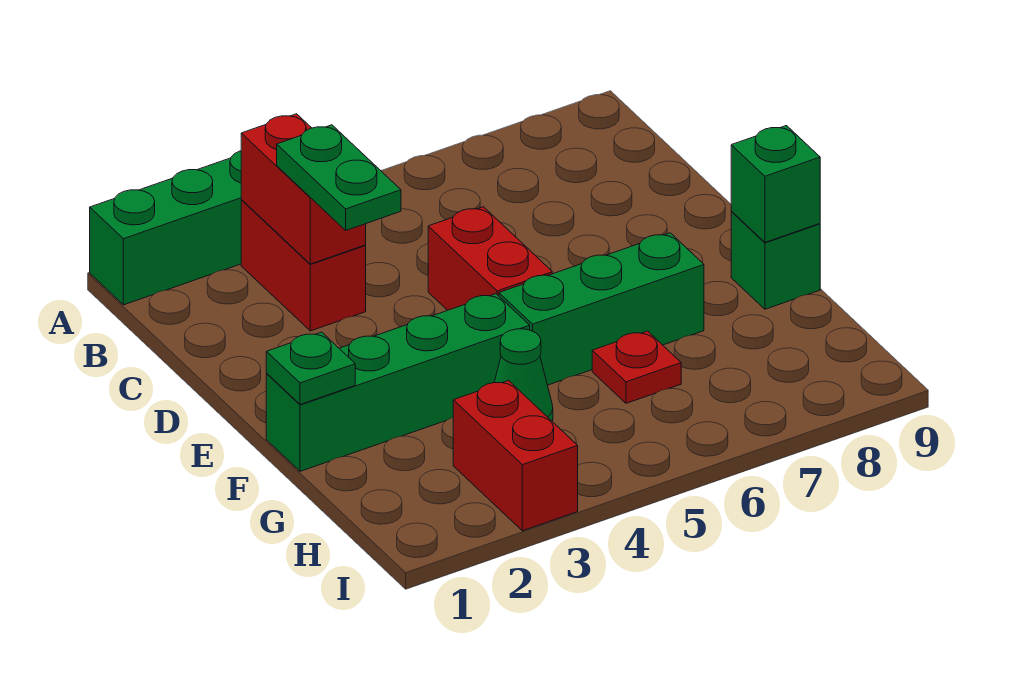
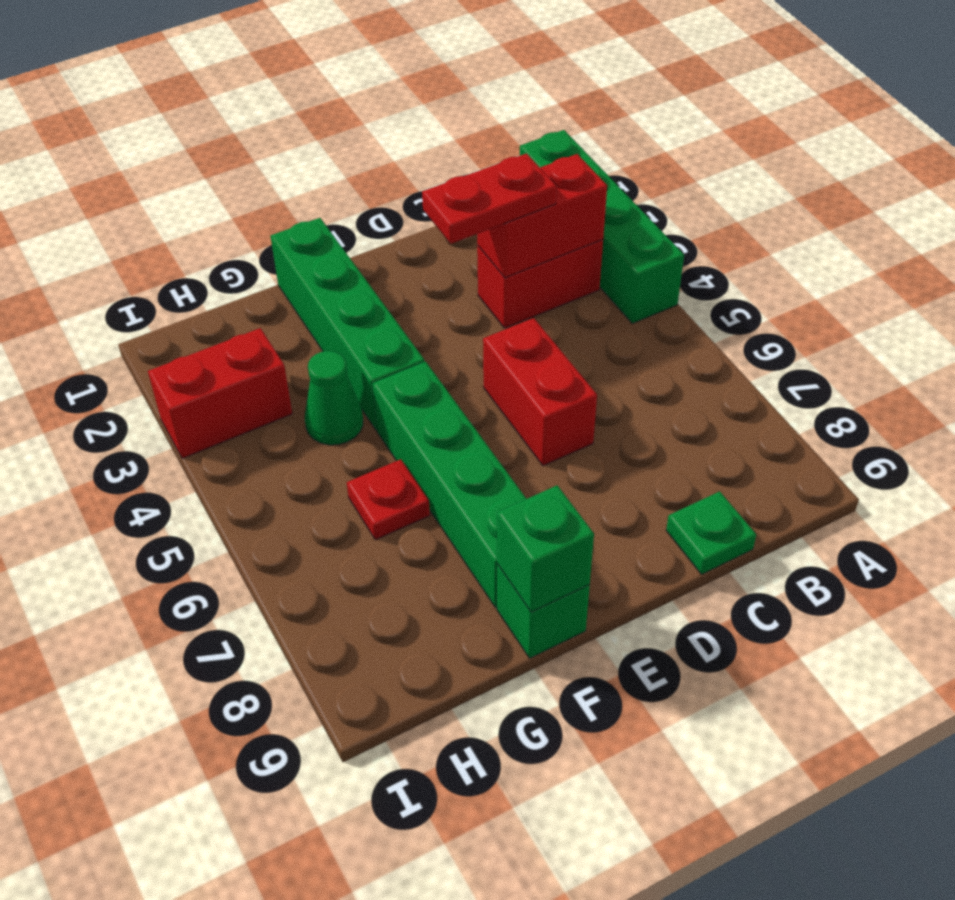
green plate C3:D3 level 3 -> red plate C3:D3 level 3
red brick D5:E5 level 1 -> red brick D5:D6 level 1
green plate F1 level 2 -> green plate C9 level 1
green brick F5:F7 level 1 -> green brick F5:F8 level 1

